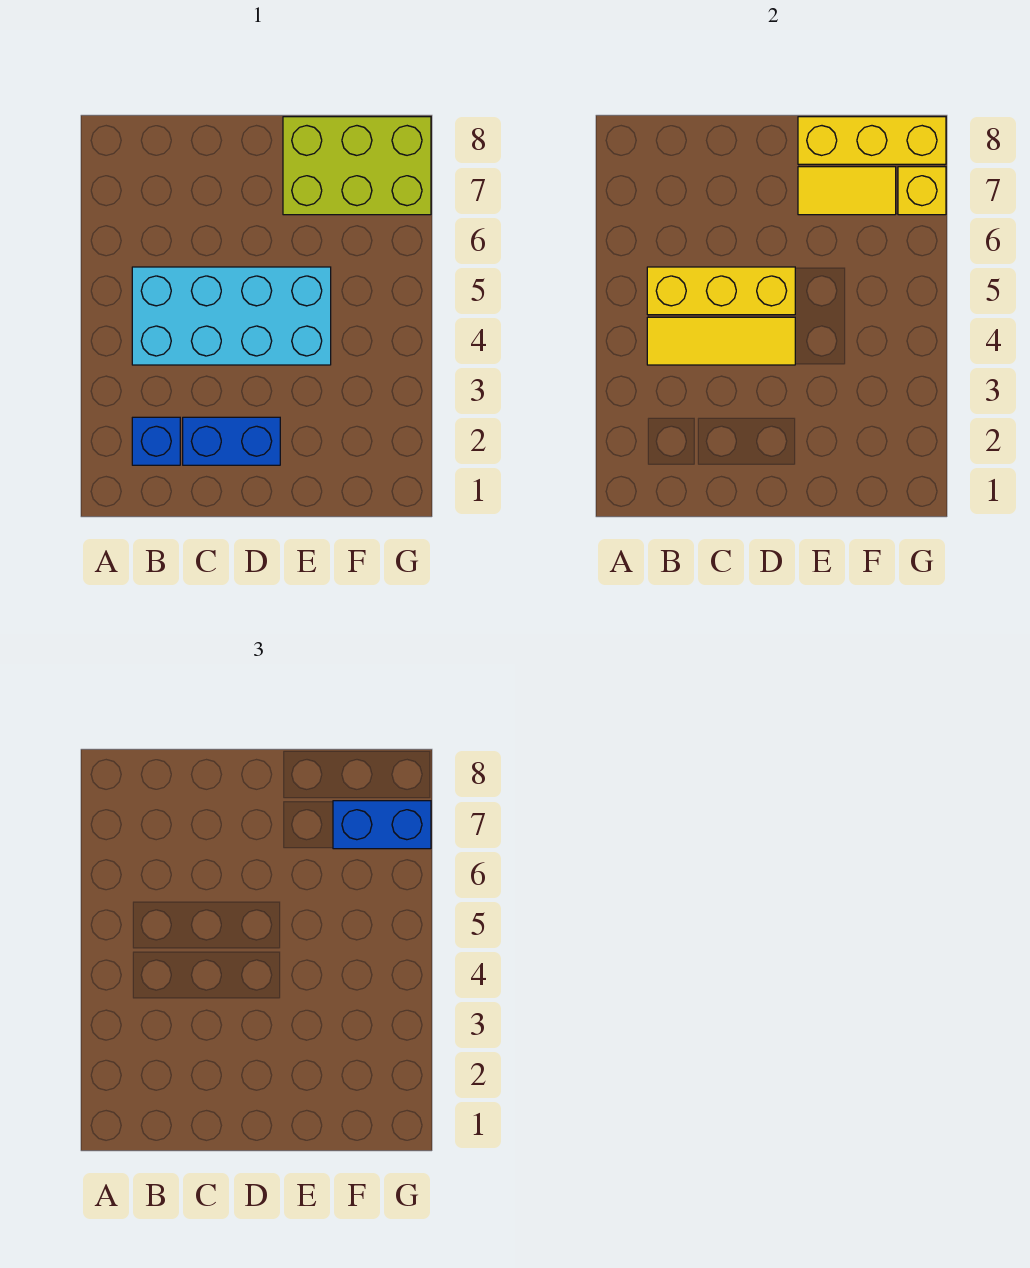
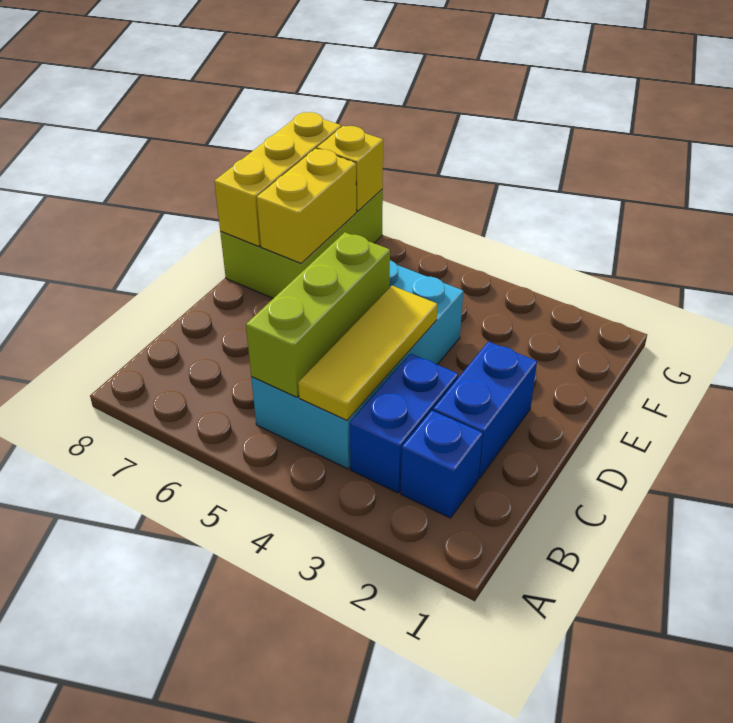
yellow brick B5:D5 level 2 -> lime brick B5:D5 level 2
yellow tile E7:F7 level 2 -> yellow brick E7:F7 level 2
blue brick F7:G7 level 3 -> blue brick B3:C3 level 1

